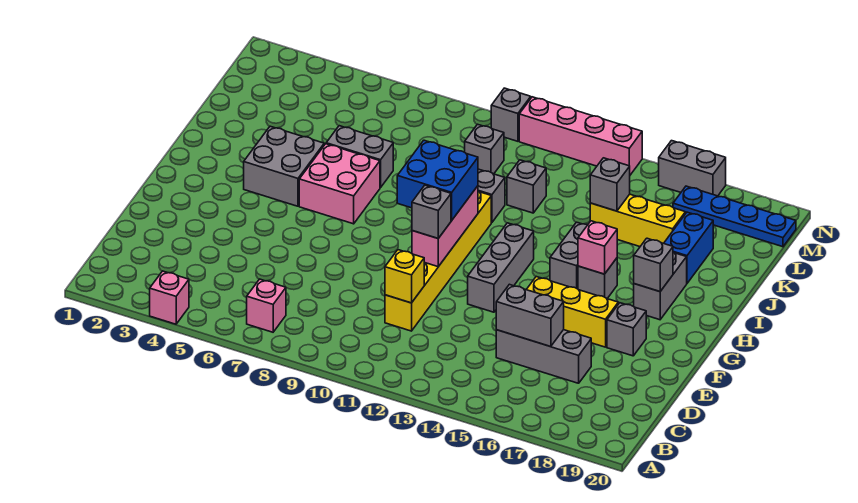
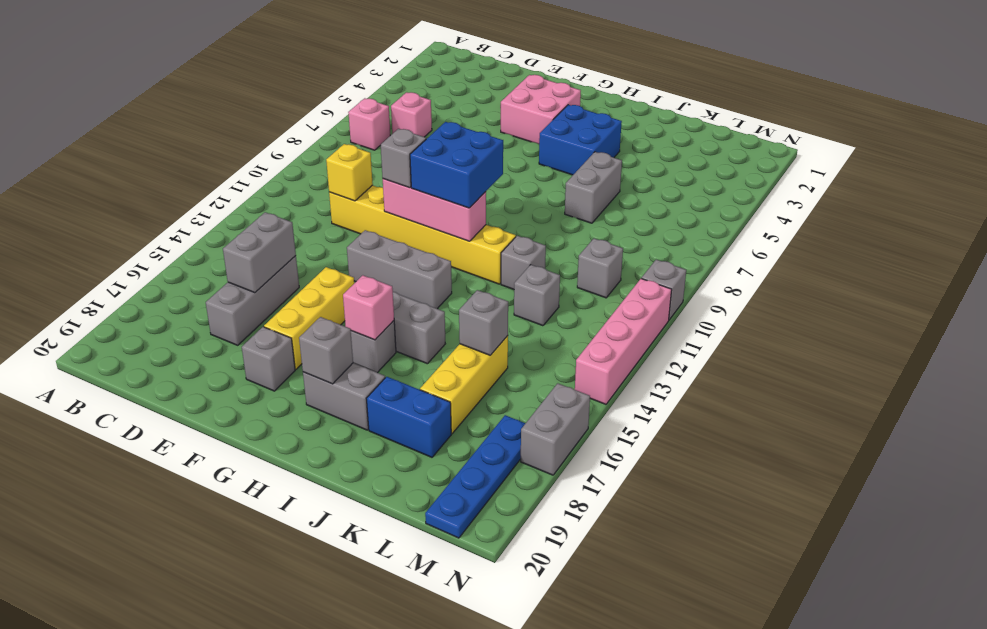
pink brick A4 level 1 -> pink brick C6 level 1
grey brick H4:I5 level 1 -> blue brick H4:I5 level 1
pink brick H6:I7 level 1 -> pink brick F3:G4 level 1

